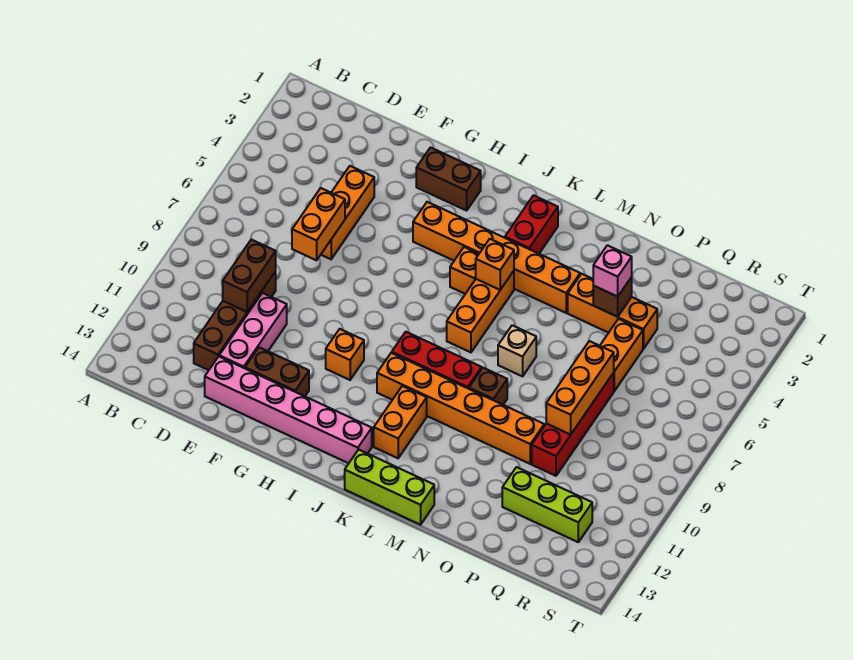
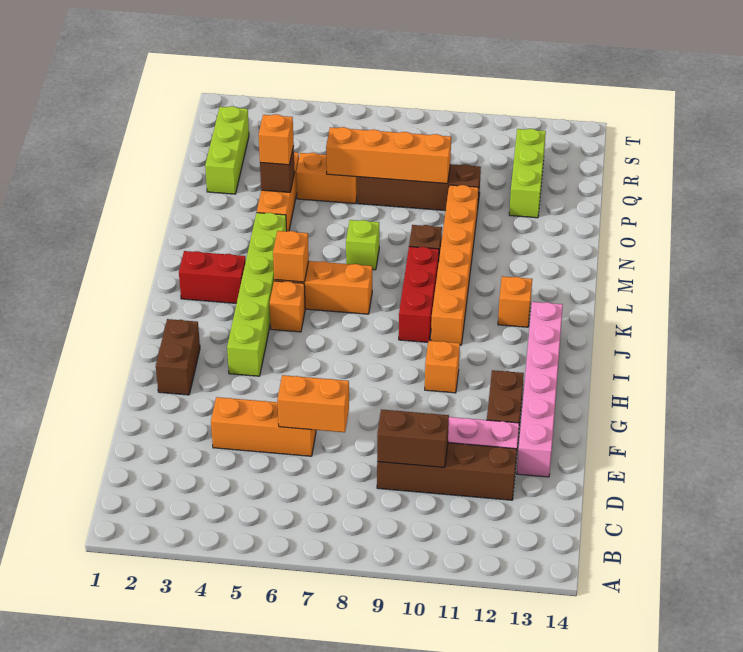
orange brick H4:M4 level 1 -> lime brick H4:M4 level 1
orange brick K11:K12 level 1 -> orange brick K12 level 1
lime brick K14:M14 level 1 -> lime brick P2:R2 level 1
tan brick M7 level 1 -> lime brick M7 level 1
pink brick O4 level 3 -> orange brick O4 level 3
red brick P7:P10 level 1 -> brown brick P7:P10 level 1
orange brick P7:P9 level 2 -> orange brick P6:P9 level 2

